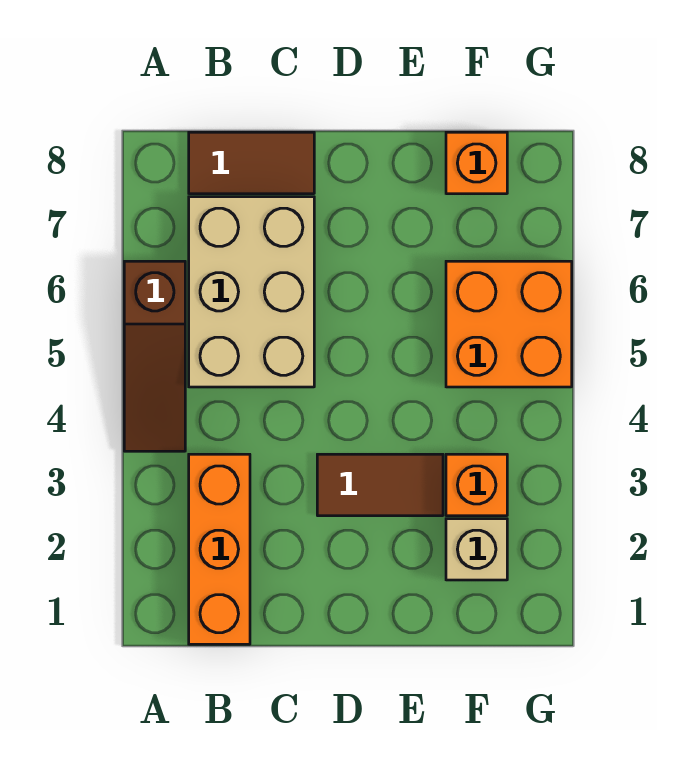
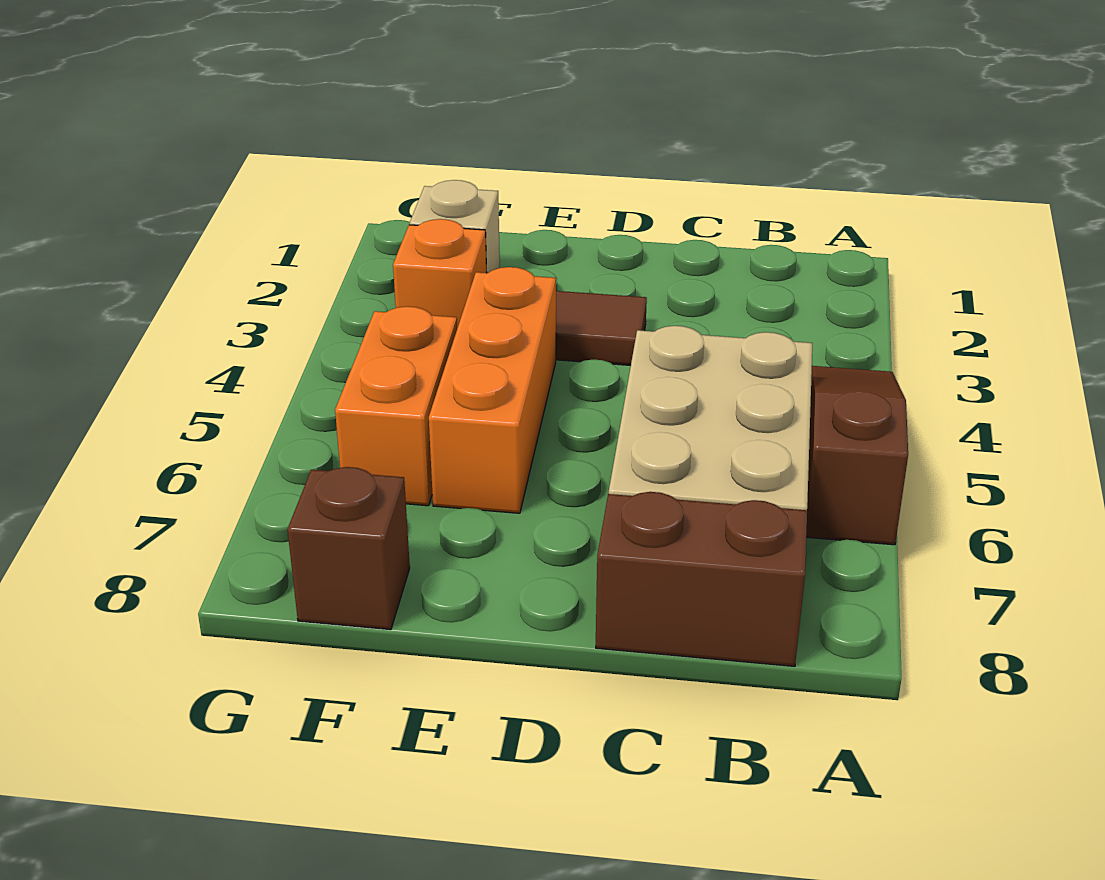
orange brick B1:B3 level 1 -> orange brick E4:E6 level 1
brown tile B8:C8 level 1 -> brown brick B8:C8 level 1
orange brick F5:G6 level 1 -> orange brick F5:F6 level 1
orange brick F8 level 1 -> brown brick F8 level 1

